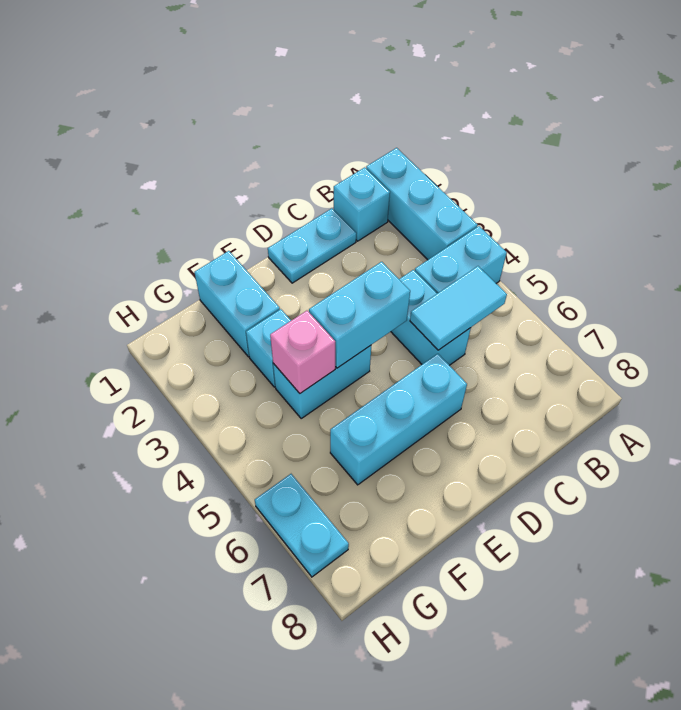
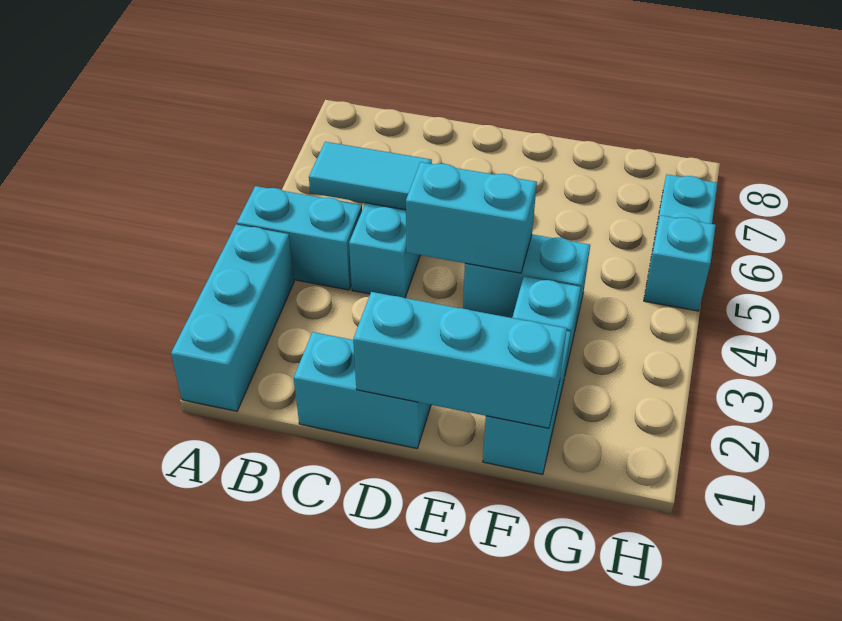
cyan brick B1 level 1 -> cyan brick H5 level 1
cyan plate C1:D1 level 1 -> cyan brick C1:D1 level 1
cyan brick D6:F6 level 1 -> cyan brick D1:F1 level 2
pink brick F4 level 2 -> none

